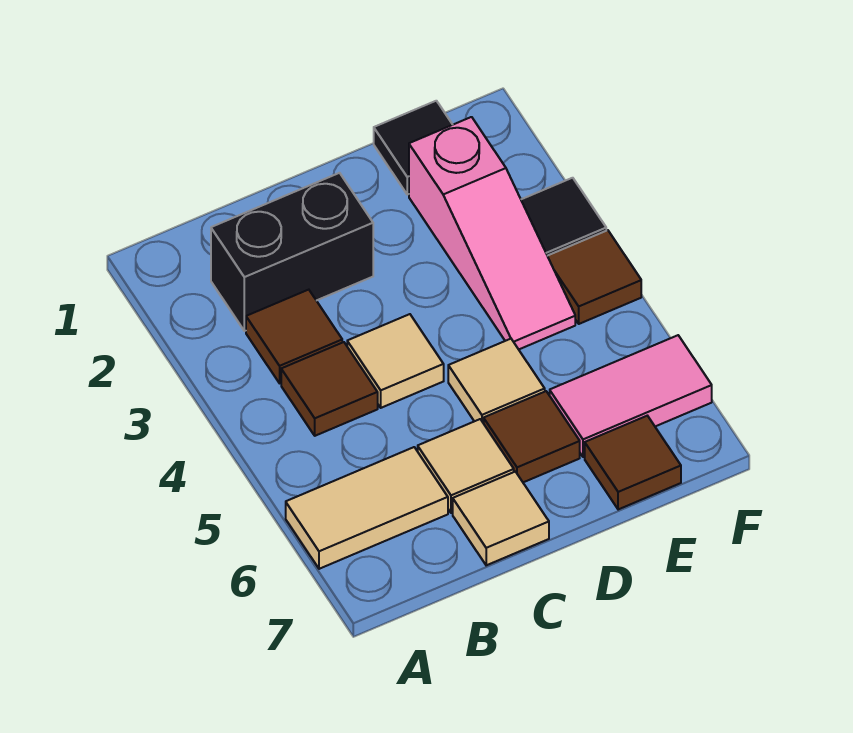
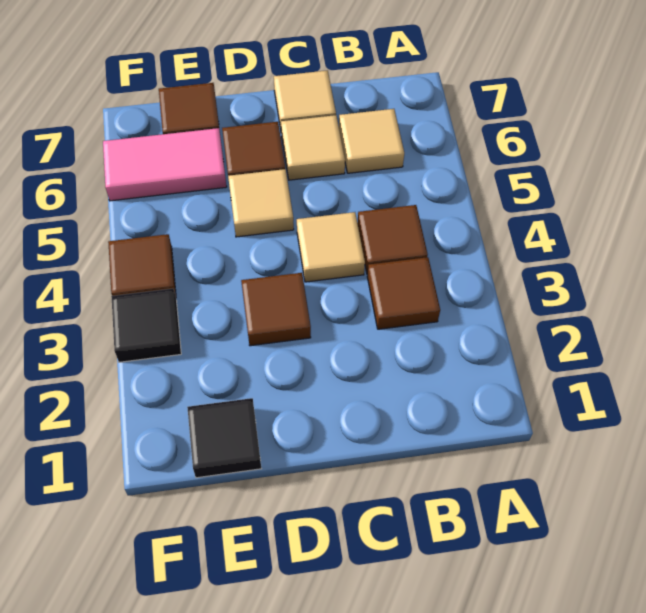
tan tile A6:B6 level 1 -> tan tile B6 level 1
black brick B2:C2 level 1 -> none
none -> brown tile D3 level 1
pink slope E2:E4 level 1 top 2 -> none

